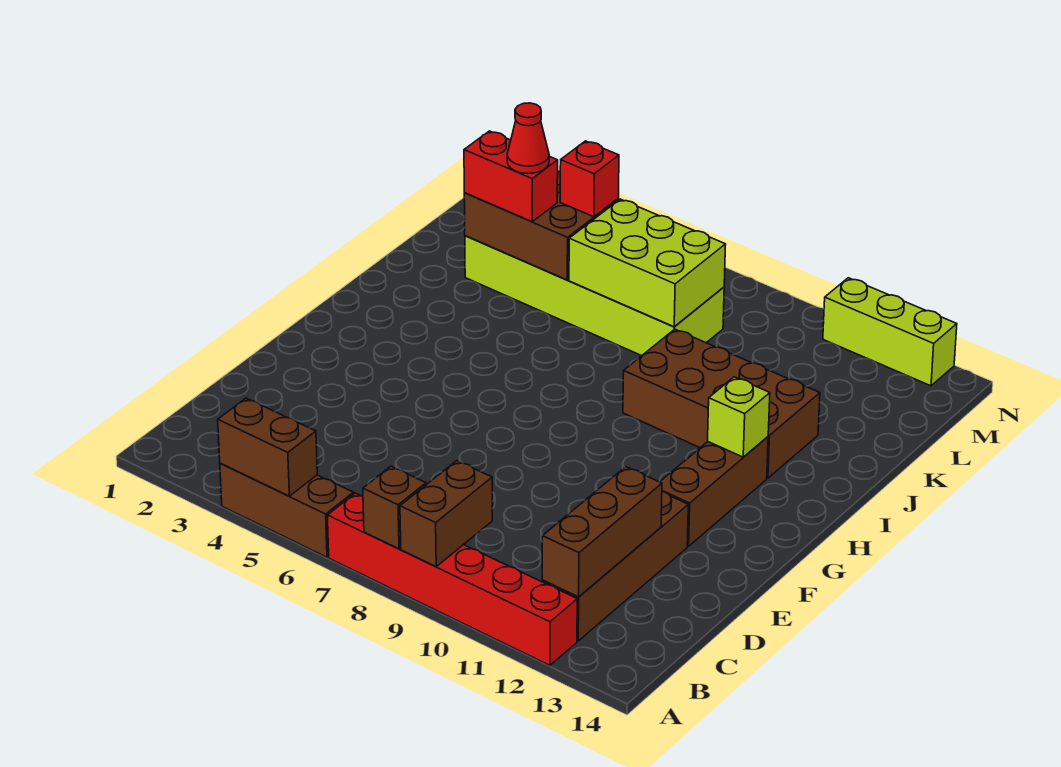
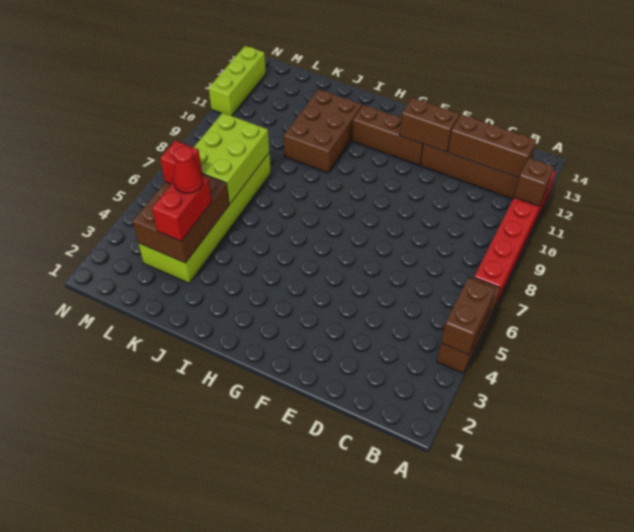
brown brick A8 level 2 -> brown brick A11 level 2
brown brick A9:B9 level 2 -> brown brick E12:F12 level 2
lime brick H12 level 2 -> none
brown brick I9:J12 level 1 -> brown brick I10:J12 level 1

